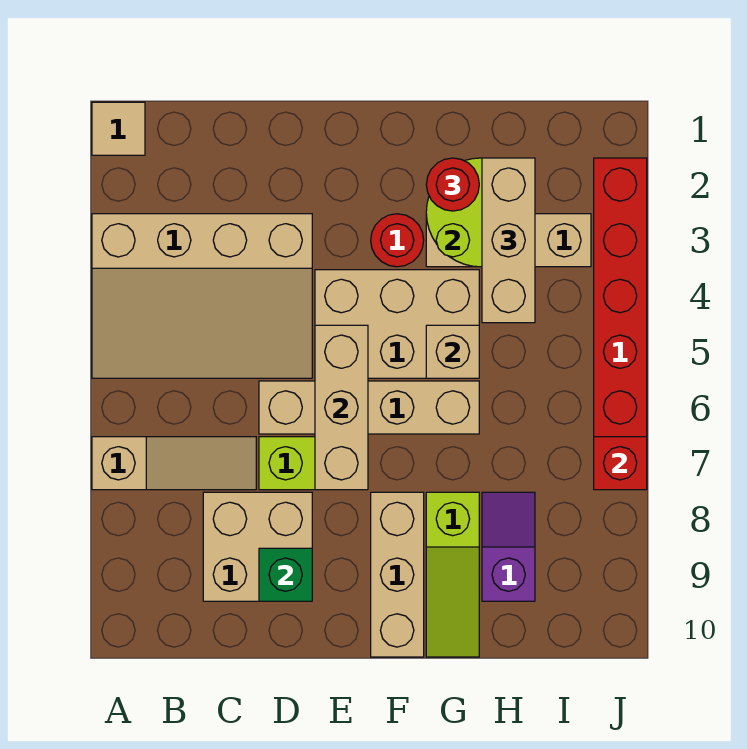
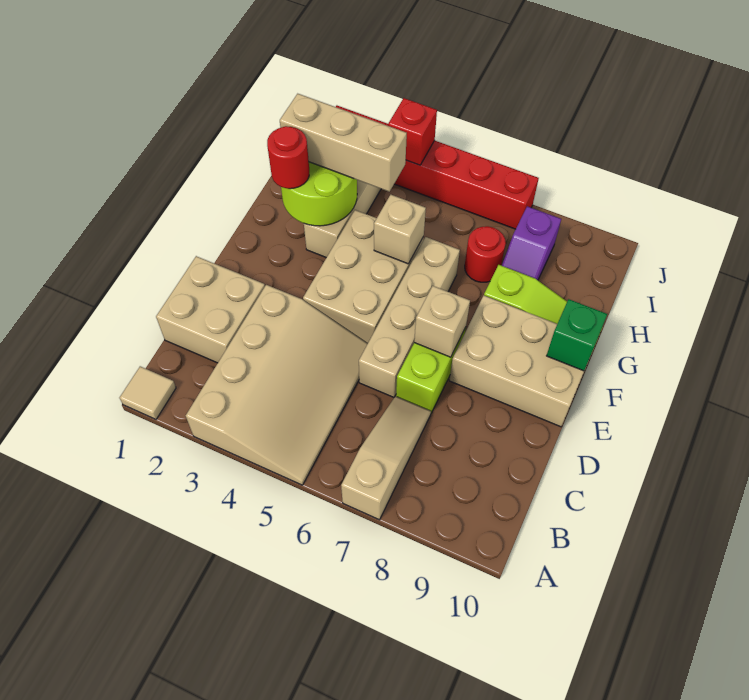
tan brick C8:D9 level 1 -> tan brick C1:D2 level 1
green brick D9 level 2 -> green brick F10 level 2
tan brick E5:E7 level 2 -> tan brick E7 level 2
red round brick F3 level 1 -> red round brick H7 level 1
tan brick F8:F10 level 1 -> tan brick E8:F10 level 1
purple slope H8:H9 level 1 top 9 -> purple slope H8:I8 level 1 top I
red brick J7 level 2 -> red brick J4 level 2

